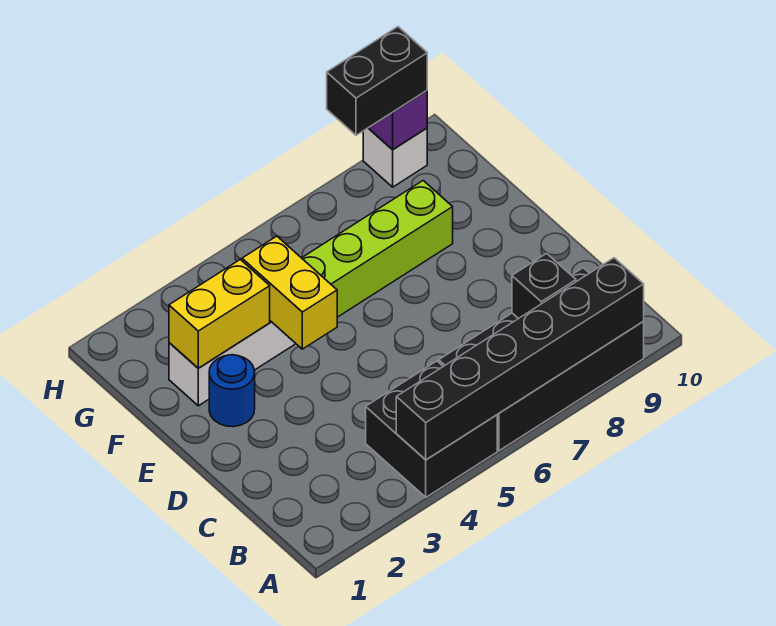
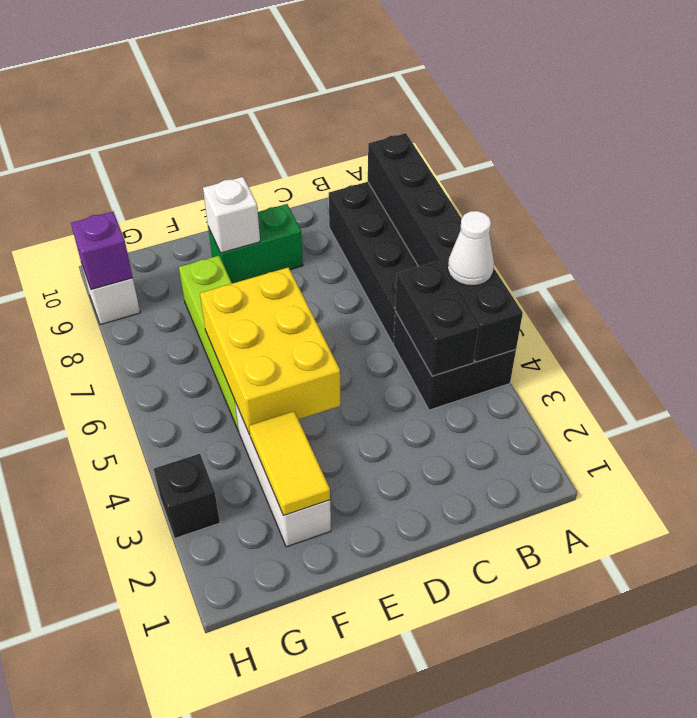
none -> white cone A5 level 3
black brick B8 level 2 -> black brick H3 level 1
none -> green brick D9:E9 level 1
blue round brick E2 level 1 -> none
yellow brick E4:F4 level 2 -> yellow brick E4:F6 level 2
none -> white brick E9 level 2
yellow brick F2:F3 level 2 -> yellow tile F2:F3 level 2
black brick H8:H9 level 3 -> black brick B4:B5 level 2

